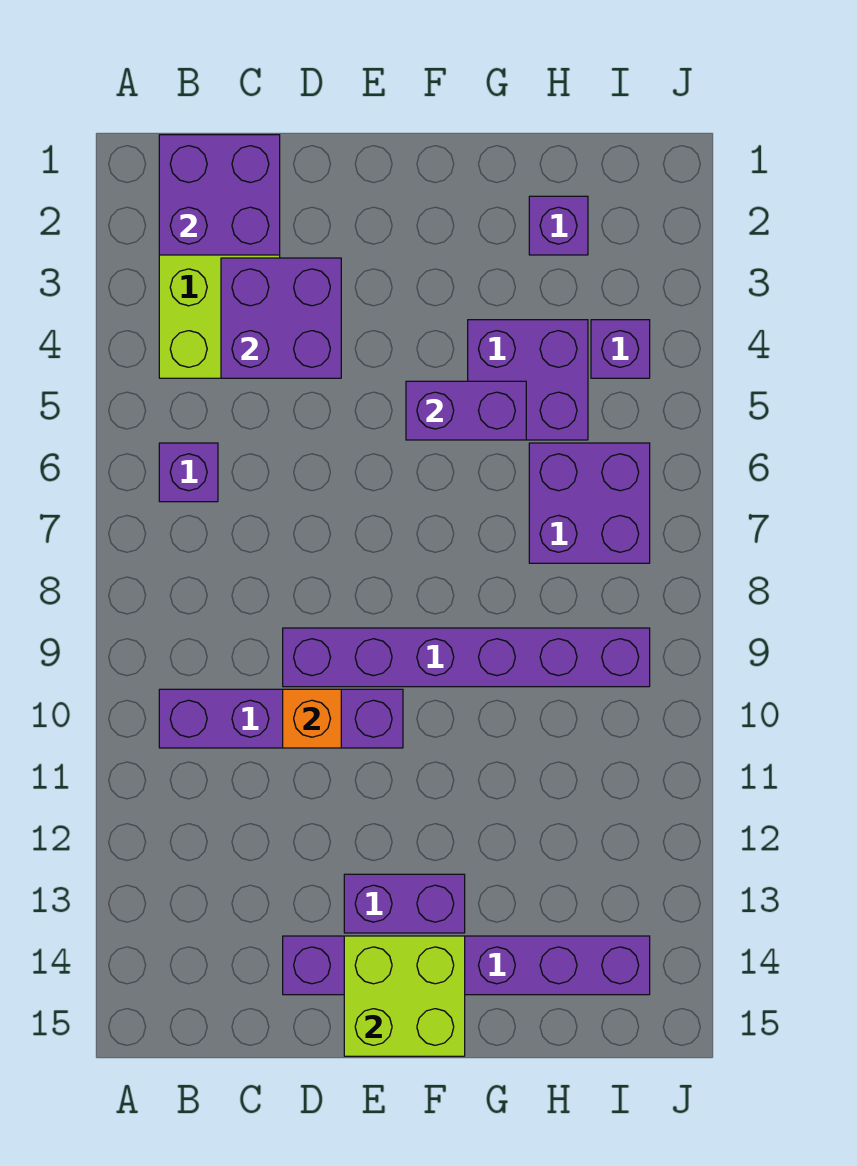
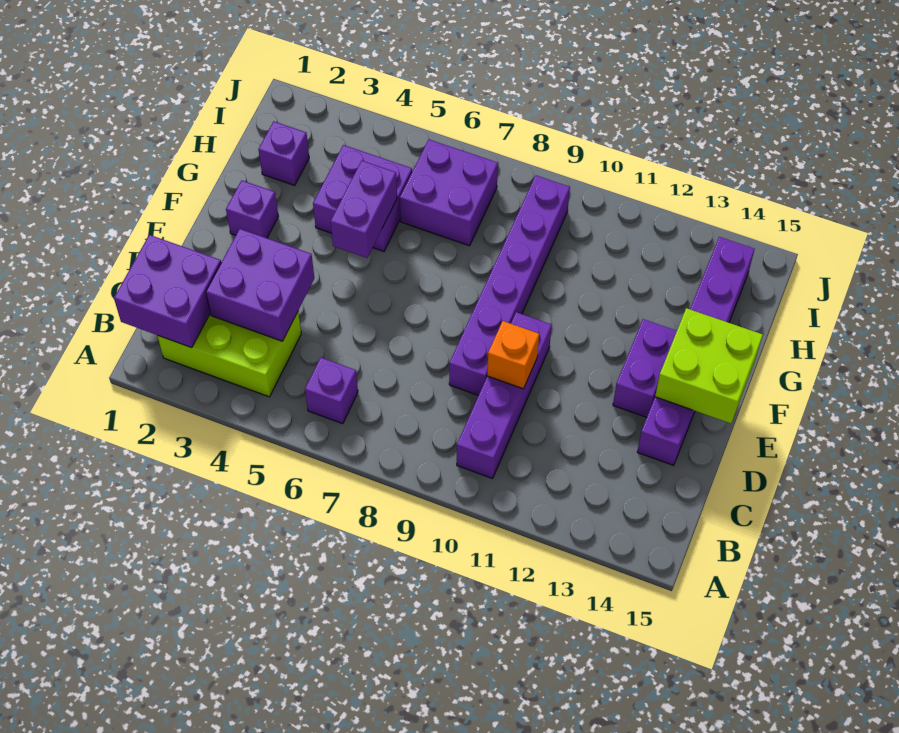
purple brick I4 level 1 -> purple brick F2 level 1

